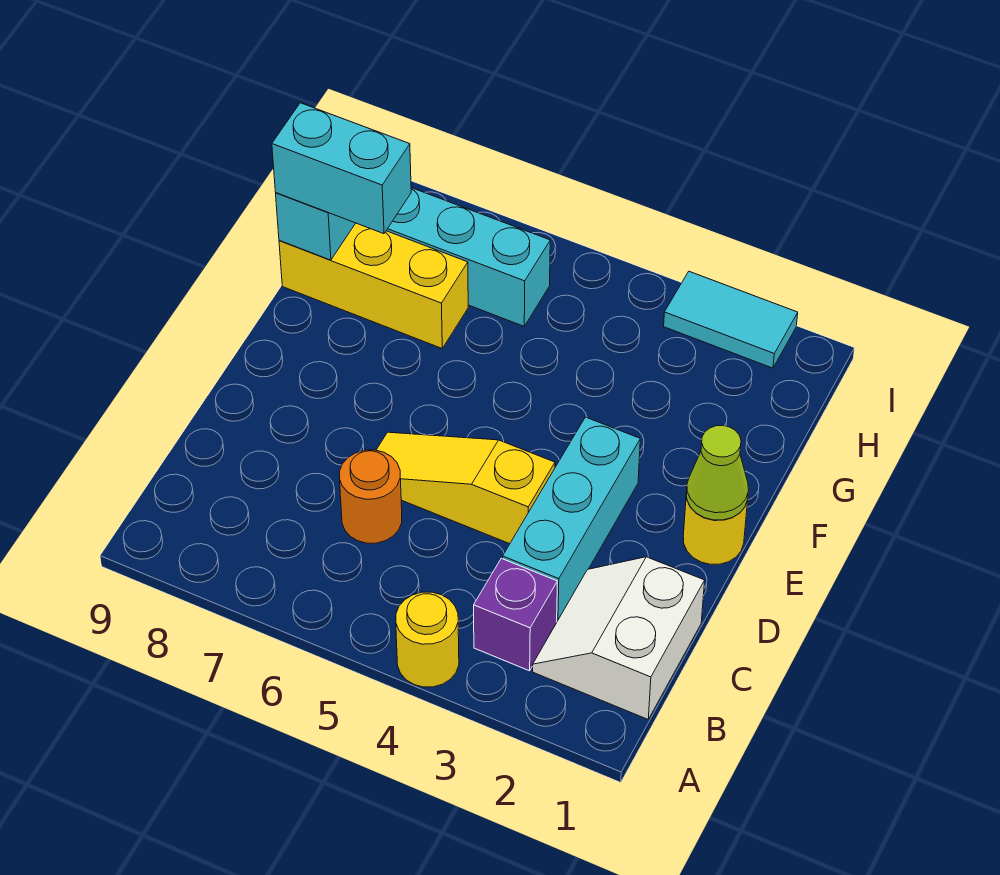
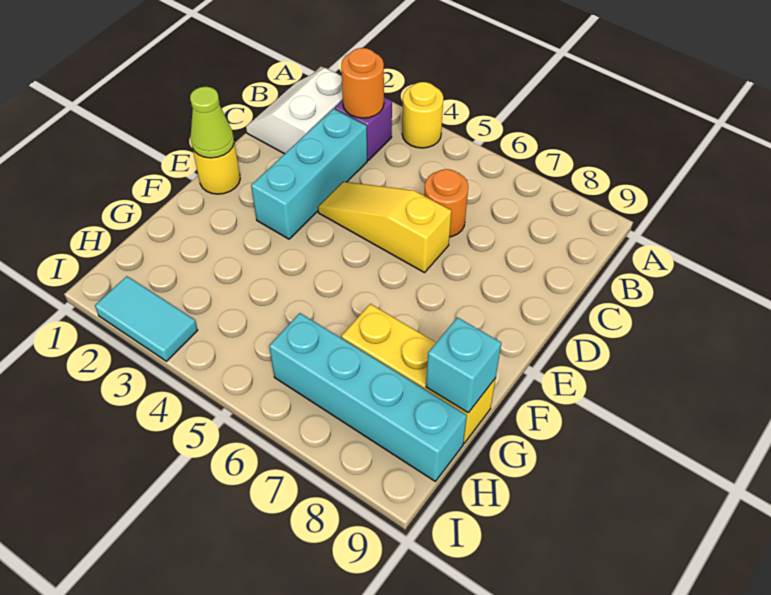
white slope B1:C2 level 1 top 1 -> white slope B1:C2 level 1 top 2
none -> orange round brick B3 level 2
yellow slope D4:D6 level 1 top 4 -> yellow slope D4:D6 level 1 top 6
cyan brick G8:G9 level 3 -> none

